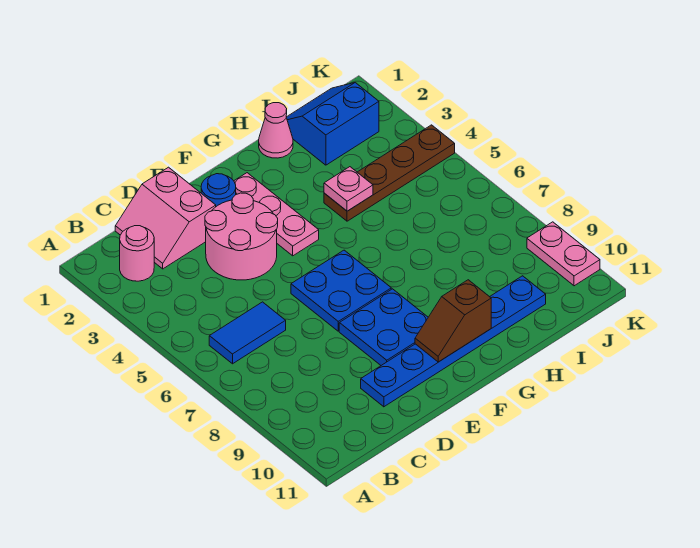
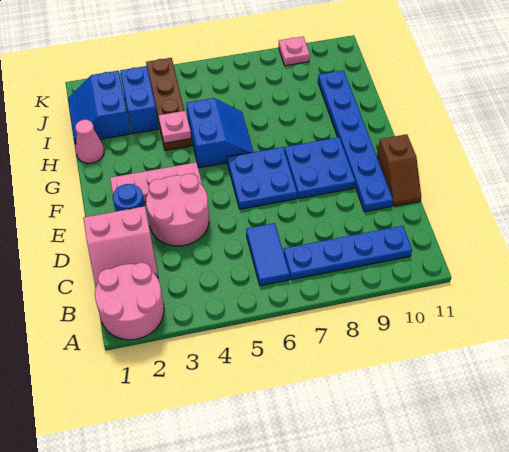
pink round brick B2 level 1 -> pink round brick A1:B2 level 1
none -> blue plate B7:B10 level 1
brown slope F10:G10 level 2 top G -> brown slope D11:E11 level 1 top E
none -> blue slope G5:H6 level 1 top 5
none -> blue brick I3:J3 level 1
pink plate K9:K10 level 1 -> pink plate K9 level 1

